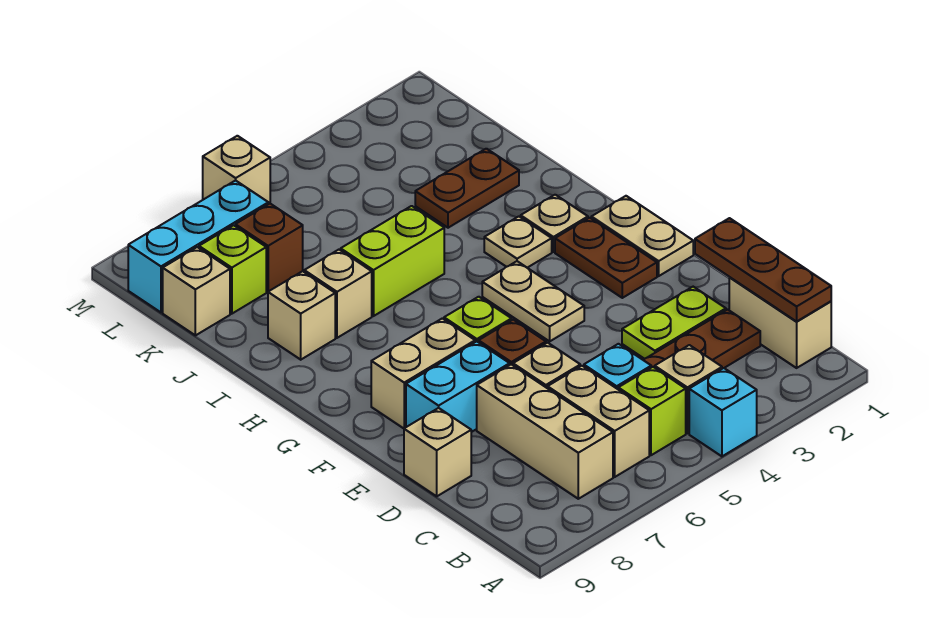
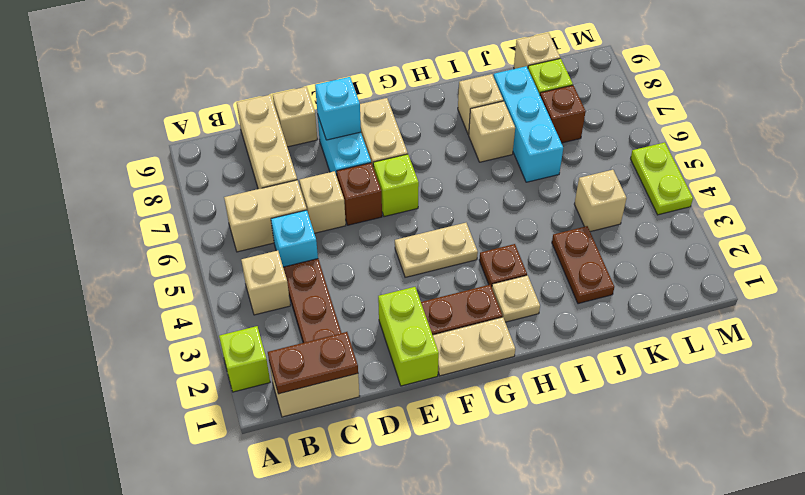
cyan brick A4 level 1 -> cyan brick E8 level 2
brown plate B1:D1 level 2 -> brown plate B1:C1 level 2
lime brick B5 level 1 -> lime brick A2 level 1
tan brick B7:D7 level 1 -> tan brick C7:C9 level 1
lime plate D2:D3 level 1 -> lime plate M4:M5 level 1
tan plate H3 level 1 -> brown plate H3 level 1
lime brick I5:I6 level 1 -> lime brick E1:E2 level 1
cyan brick L7:L9 level 1 -> cyan brick J6:J8 level 1
tan brick M6 level 1 -> tan brick K4 level 1

